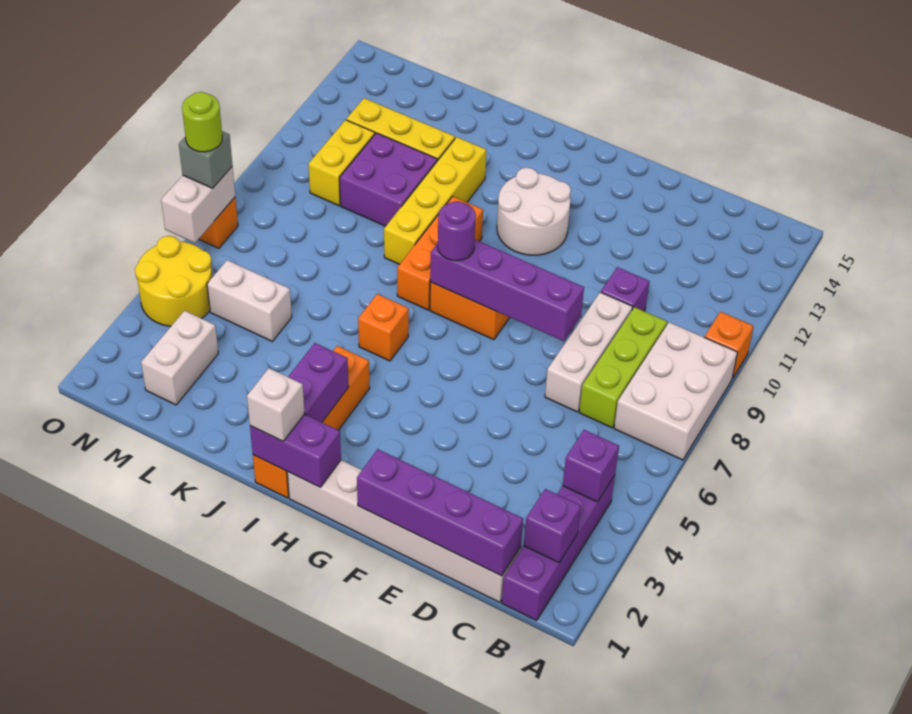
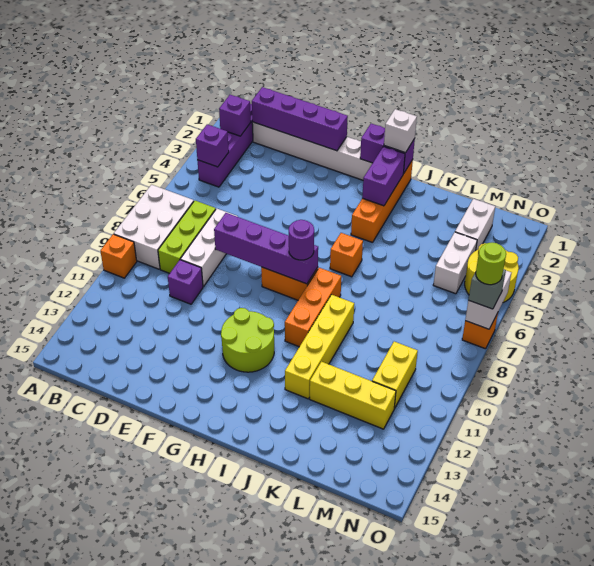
white round brick G11:H12 level 1 -> lime round brick G11:H12 level 1
purple brick K10:L11 level 1 -> none
white brick L5:M5 level 1 -> white brick M4:M5 level 1

